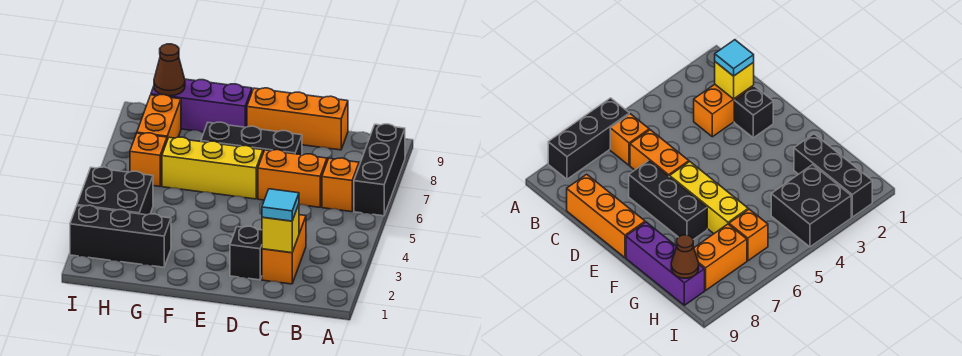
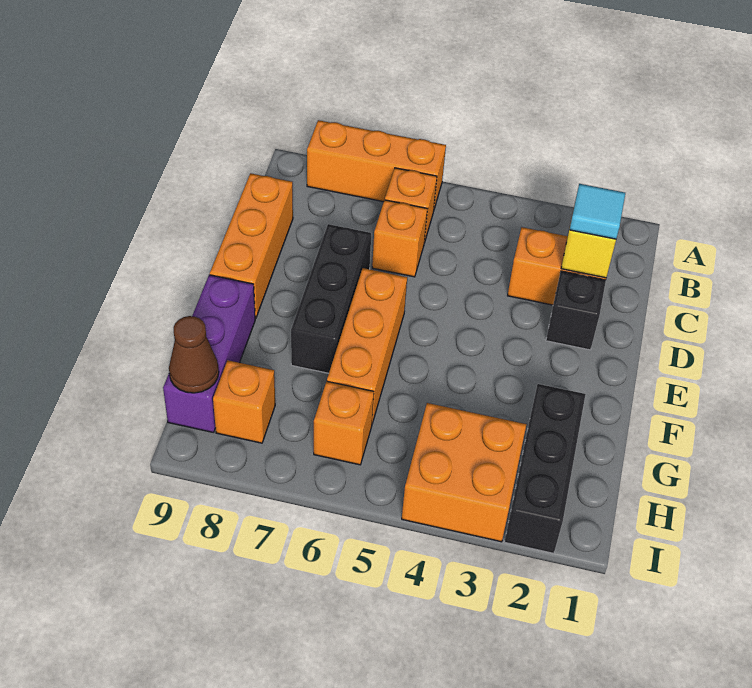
black brick A6:A8 level 1 -> orange brick A6:A8 level 1
orange brick C6:D6 level 1 -> orange brick C6 level 1
yellow brick E6:G6 level 1 -> orange brick E6:G6 level 1
black brick H3:I4 level 1 -> orange brick H3:I4 level 1
orange brick H7:H8 level 1 -> orange brick H8 level 1

